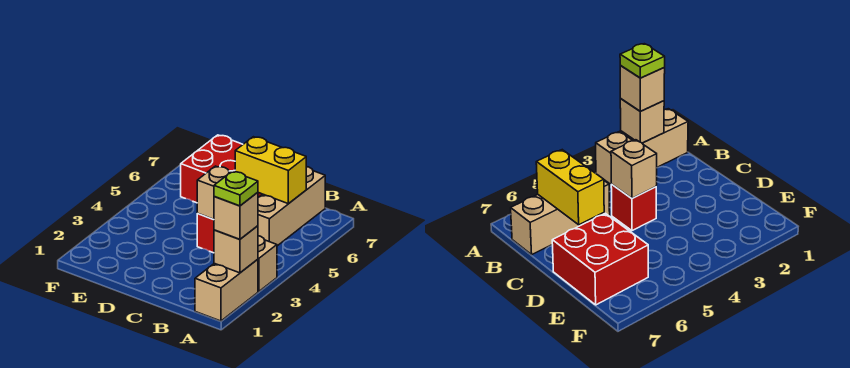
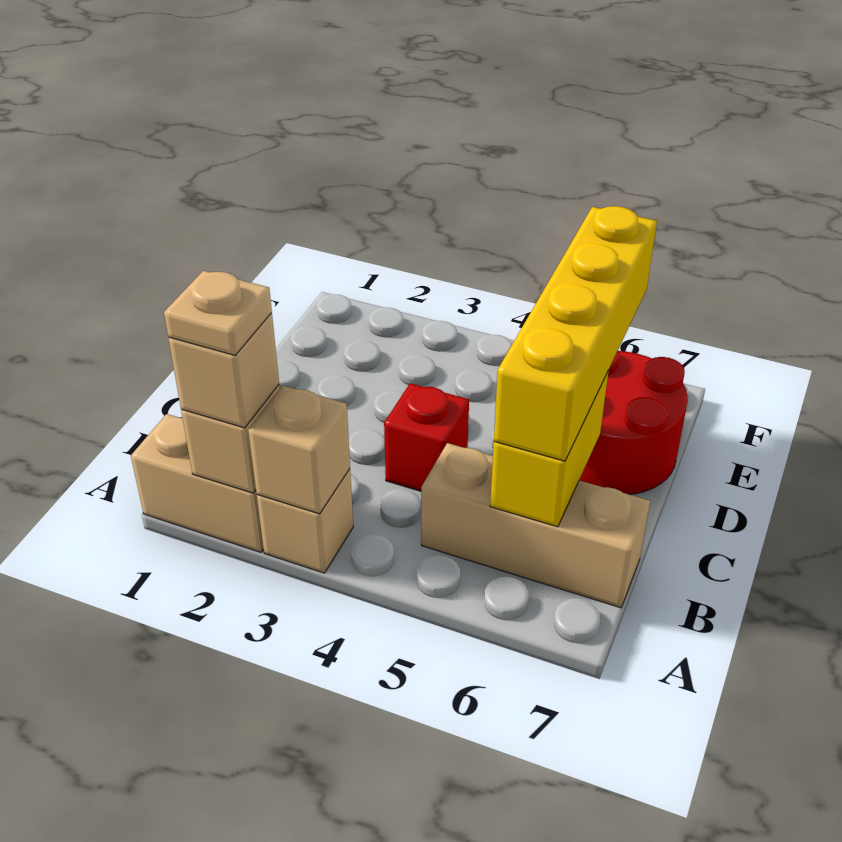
lime plate A2 level 4 -> tan plate A2 level 4
none -> yellow brick B6:E6 level 3
tan brick C4 level 2 -> tan brick A3 level 2
red brick D6:E7 level 1 -> red round brick D6:E7 level 1

